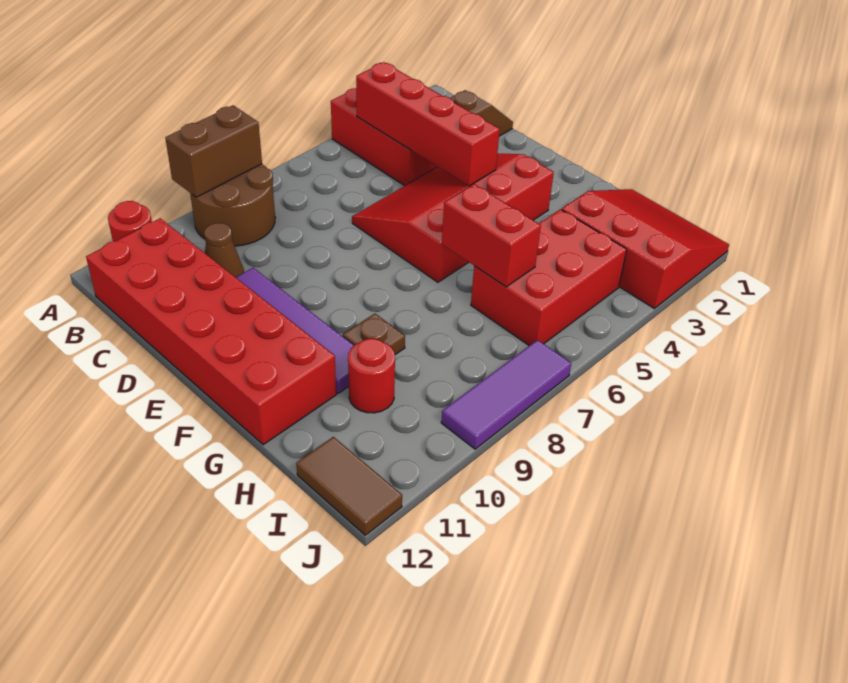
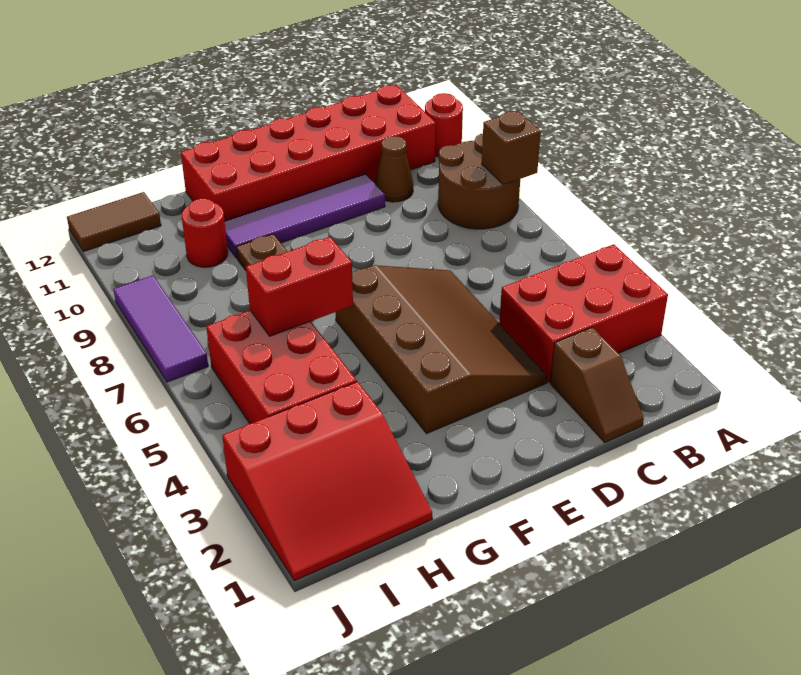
brown brick A8:A9 level 2 -> brown brick A8 level 2
red brick B4:E4 level 2 -> none
red slope D3:F6 level 1 top F -> brown slope D3:F6 level 1 top F

